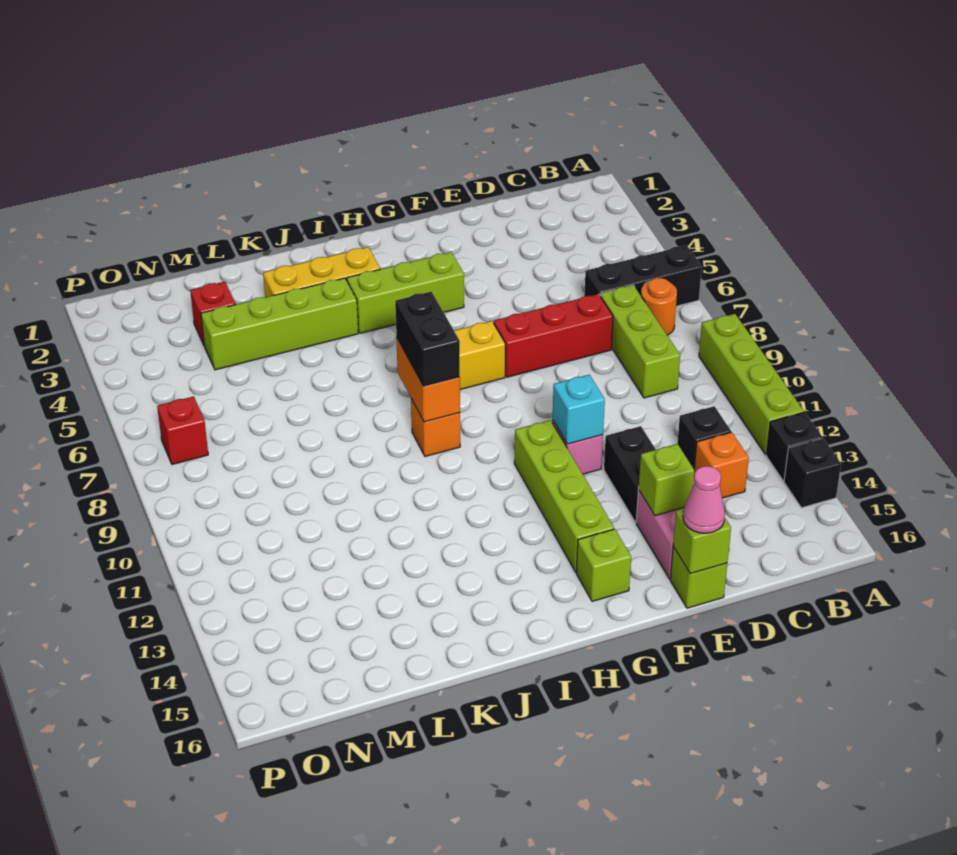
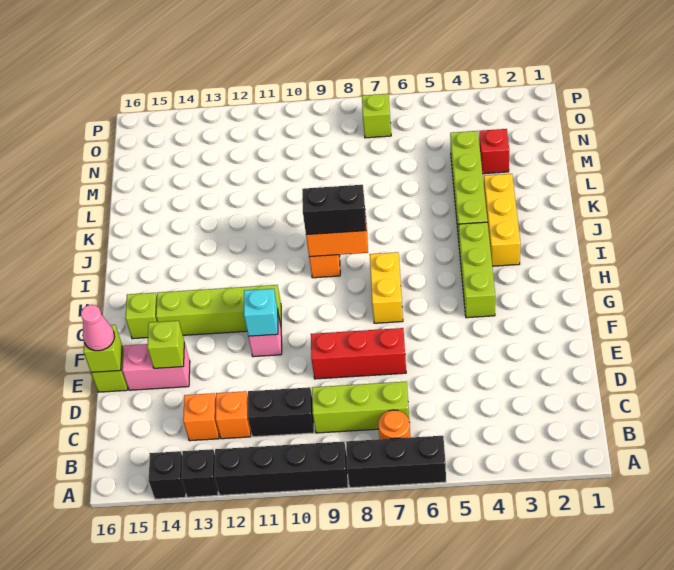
black brick A6:C6 level 1 -> black brick A6:A8 level 1
lime brick A9:A12 level 1 -> black brick A9:A12 level 1
black brick C12 level 1 -> orange brick C12 level 1
red brick D7:F7 level 1 -> red brick E7:E9 level 1
black brick E12:E13 level 1 -> black brick C10:C11 level 1
red brick O7 level 1 -> lime brick O7 level 1

